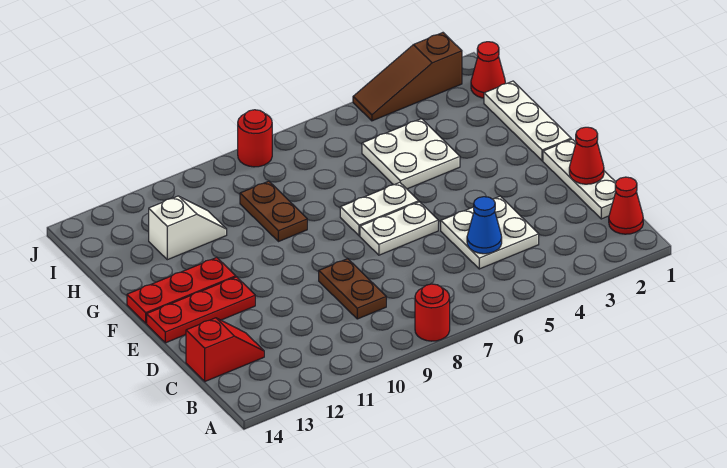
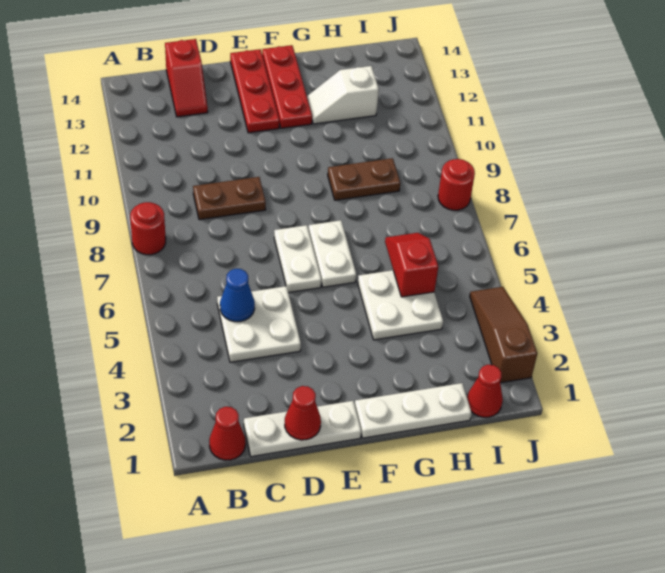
none -> red slope H5:H6 level 2 top 5
white slope H11:H12 level 1 top 12 -> white slope G12:H12 level 1 top H

